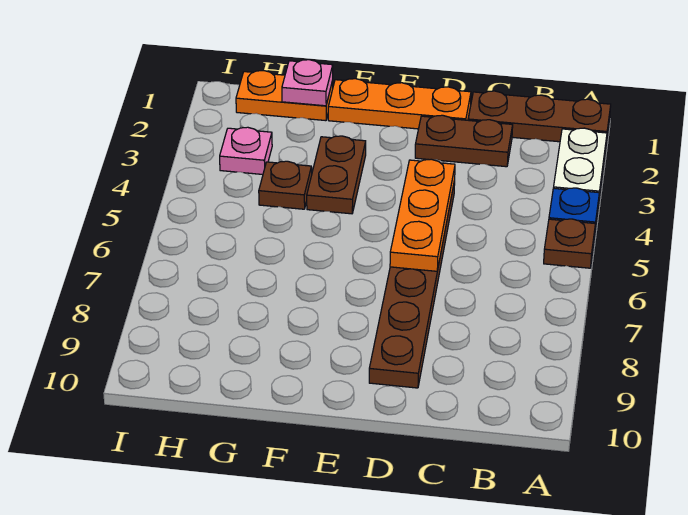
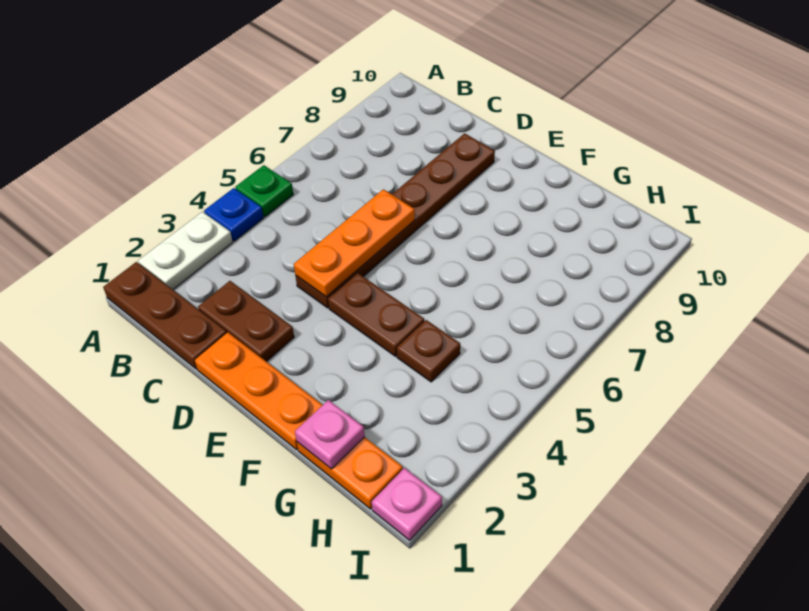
brown plate A5 level 1 -> green plate A5 level 1
brown plate F3:F4 level 1 -> brown plate E4:F4 level 1
pink plate H3 level 1 -> pink plate I1 level 1

